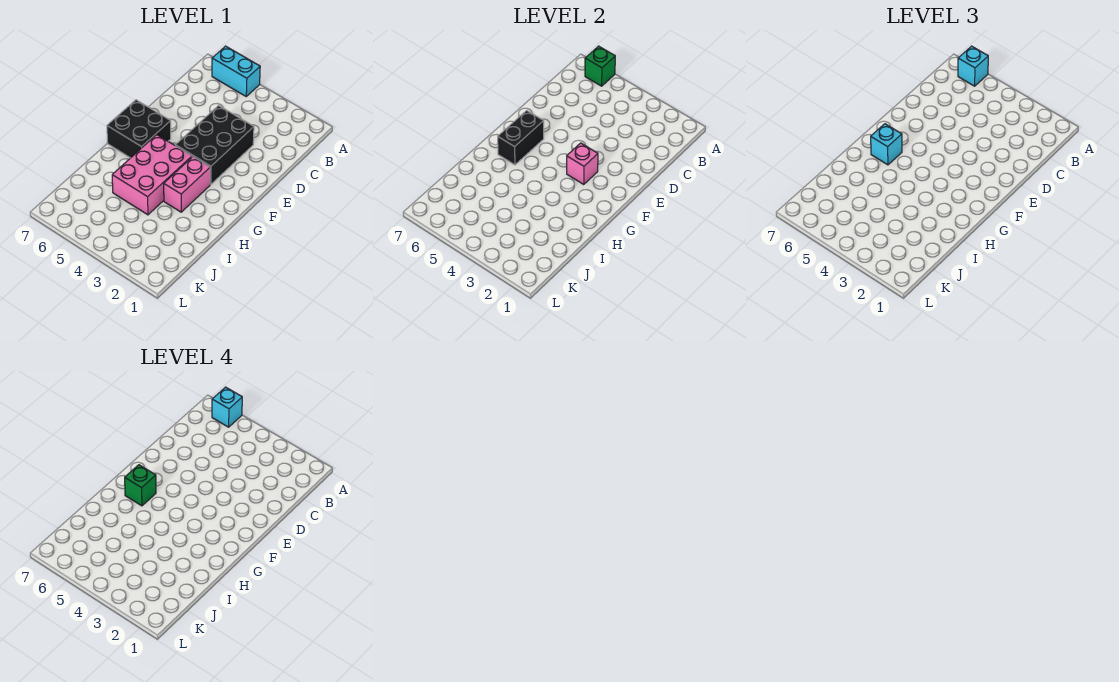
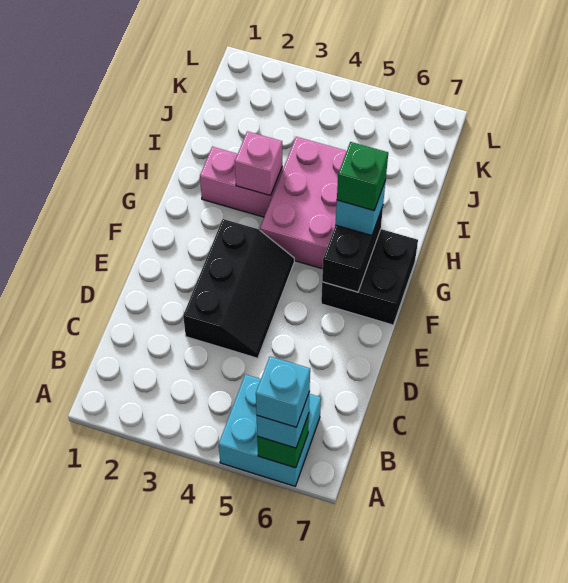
cyan brick A5:A6 level 1 -> cyan brick A5:B6 level 1
black brick D3:F4 level 1 -> black slope D3:F4 level 1 top 3
pink brick F3 level 2 -> pink brick H3 level 2
pink brick G3:H3 level 1 -> pink brick H2:H3 level 1

